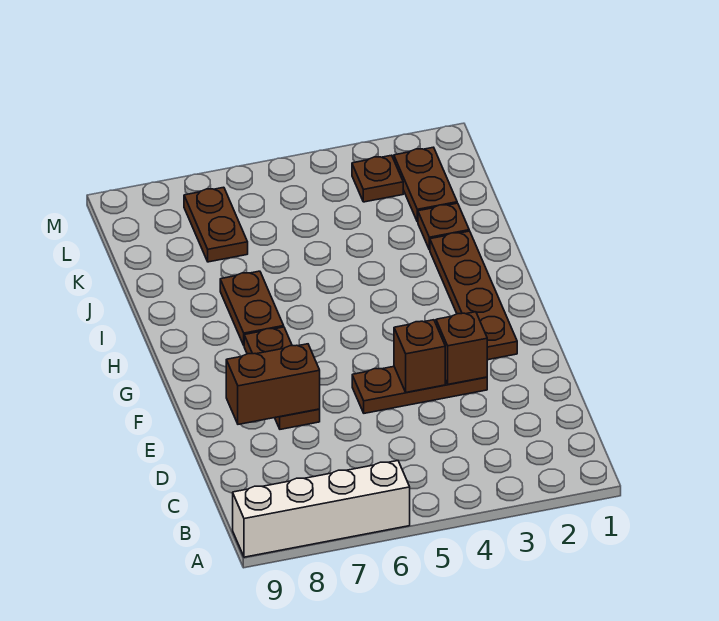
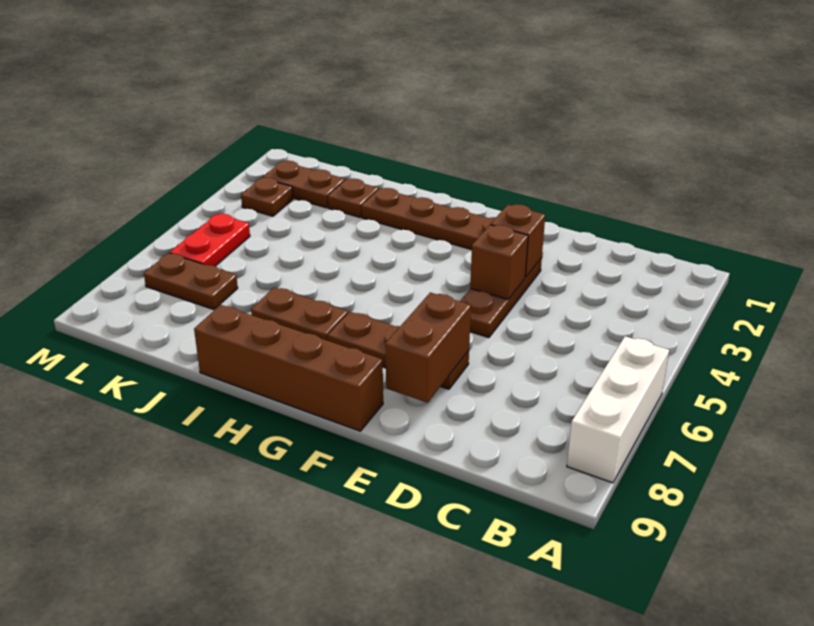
white brick A6:A9 level 1 -> white brick A6:A8 level 1
none -> brown brick F9:I9 level 1
none -> red plate L5:L6 level 1

